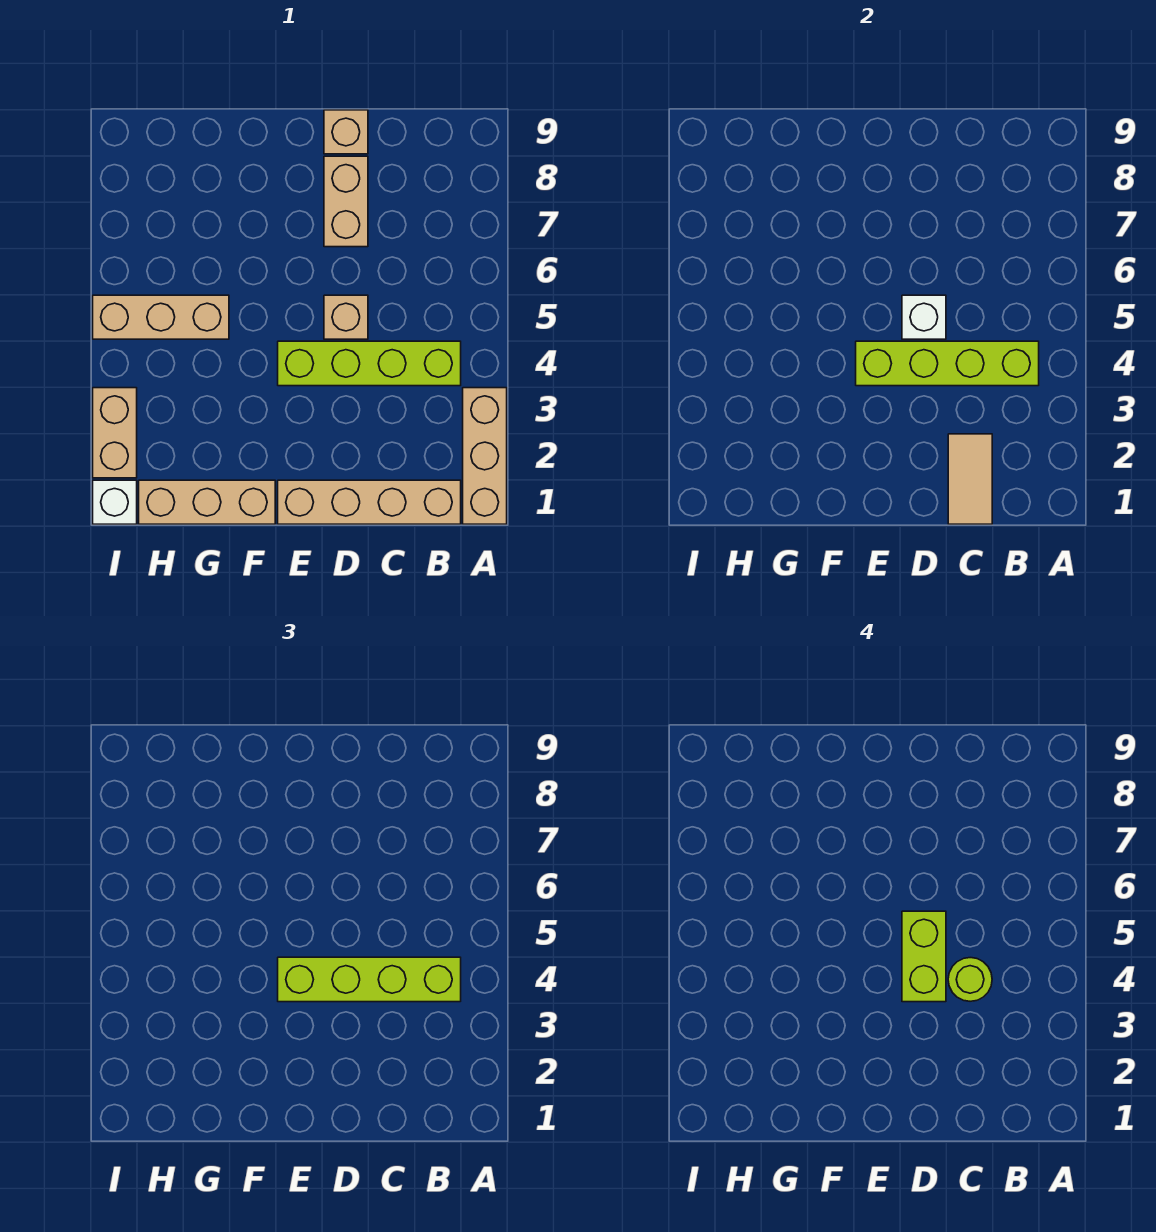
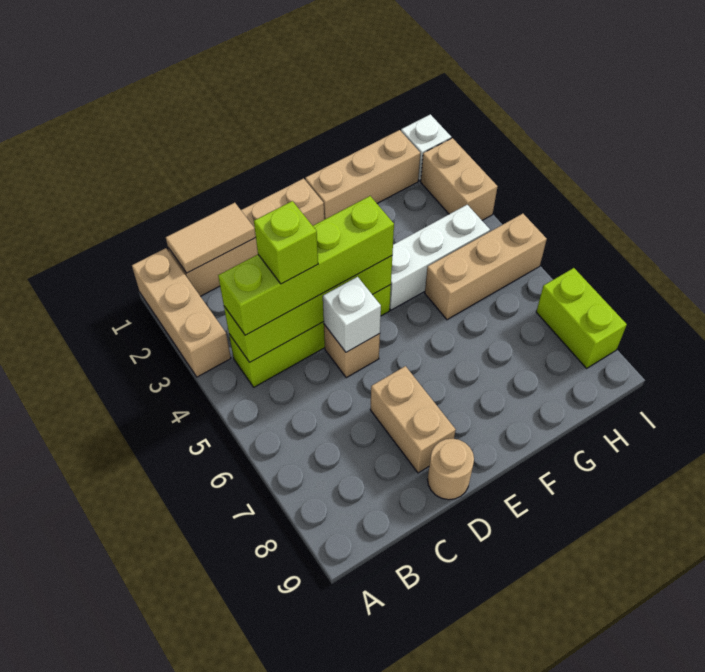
tan tile C1:C2 level 2 -> tan tile B1:C1 level 2
lime round brick C4 level 4 -> lime brick C4 level 4
lime brick D4:D5 level 4 -> lime brick I7:I8 level 1
tan brick D9 level 1 -> tan round brick D9 level 1
none -> white brick F4:H4 level 1

